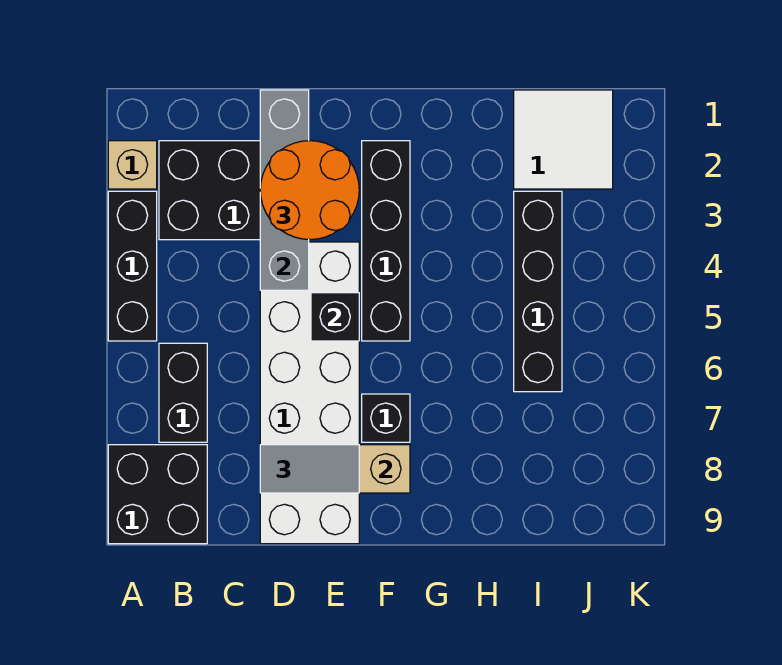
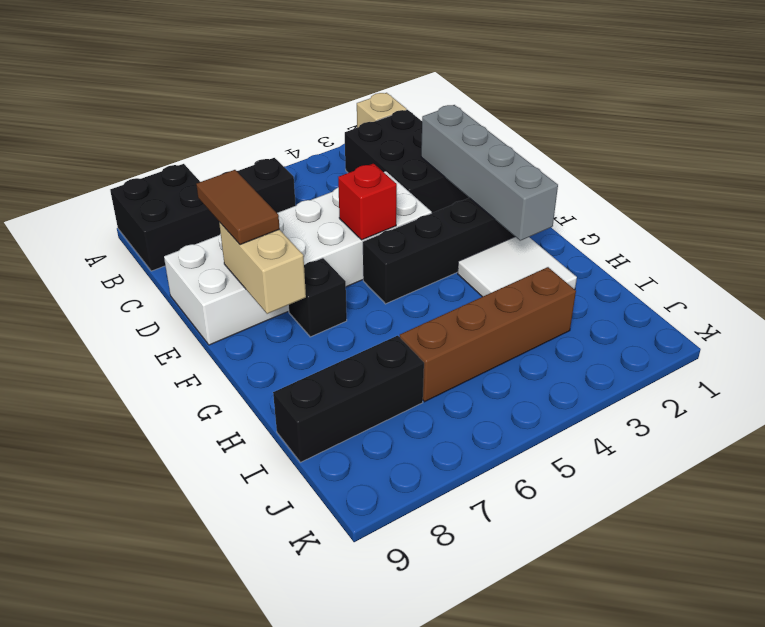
black brick A3:A5 level 1 -> black brick I7:I9 level 1
grey brick D1:D4 level 2 -> grey brick D2:G2 level 2
orange round brick D2:E3 level 3 -> none
grey tile D8:E8 level 3 -> brown tile D8:E8 level 3
black brick E5 level 2 -> red brick E5 level 2
white tile I1:J2 level 1 -> white tile G2:H3 level 1
black brick I3:I6 level 1 -> brown brick I3:I6 level 1

